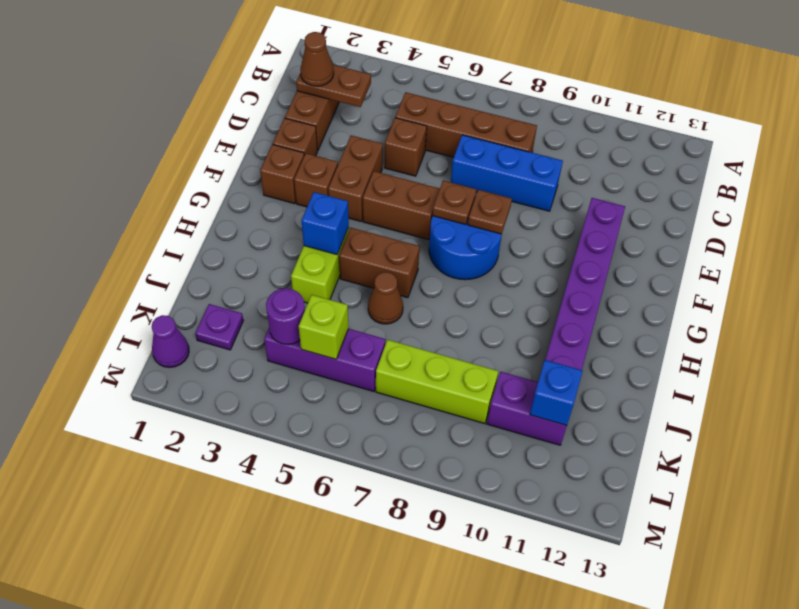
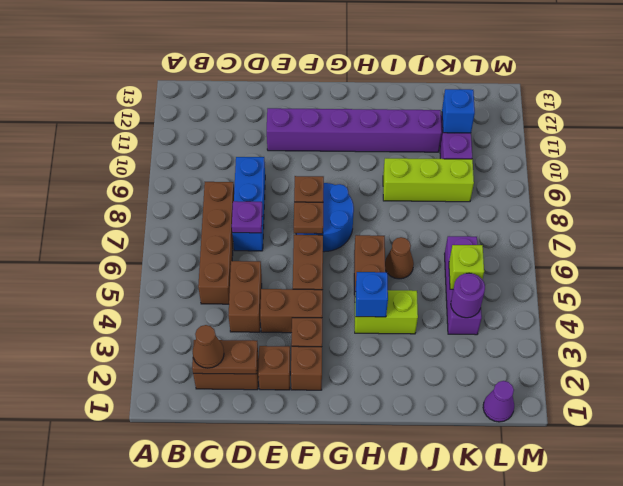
brown plate C2:C3 level 2 -> brown plate C2:D2 level 2
brown brick D5 level 1 -> brown brick D4:D5 level 1
purple plate K2 level 1 -> purple plate D7 level 2
lime brick K7:K9 level 1 -> lime brick I9:K9 level 1

